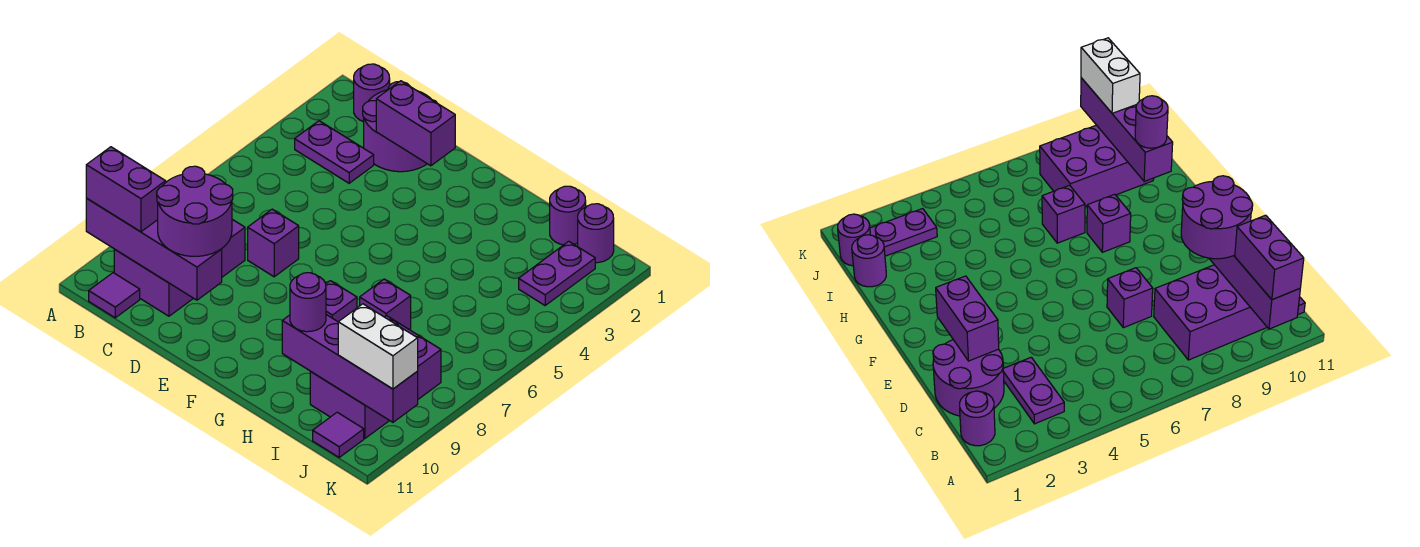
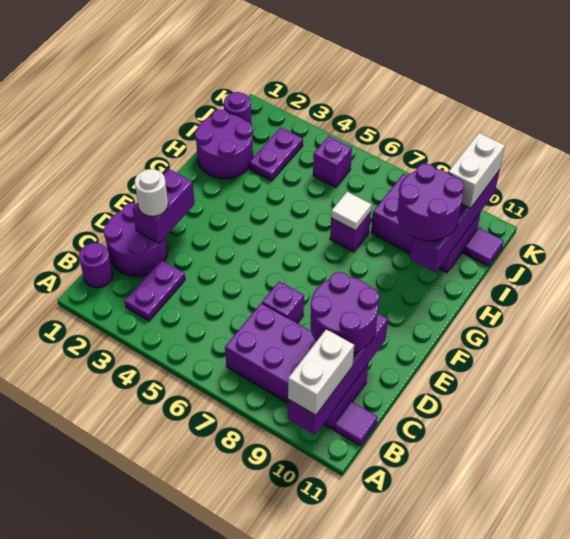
purple brick A10:B10 level 3 -> white brick A10:B10 level 3
purple brick B8:C10 level 1 -> purple brick B7:C10 level 1
none -> white round brick D2 level 3
purple brick G8 level 1 -> purple brick J5 level 1
none -> white tile H7 level 2
purple round brick H10 level 3 -> purple round brick H9:I10 level 3
purple round brick I1 level 1 -> purple round brick H1:I2 level 1
purple plate J2:J3 level 1 -> purple plate I3:J3 level 1

